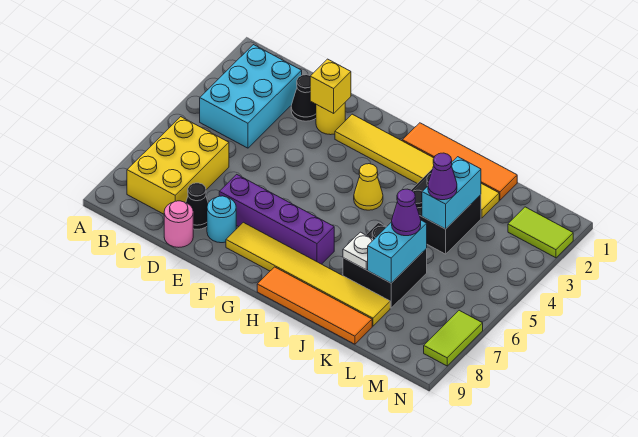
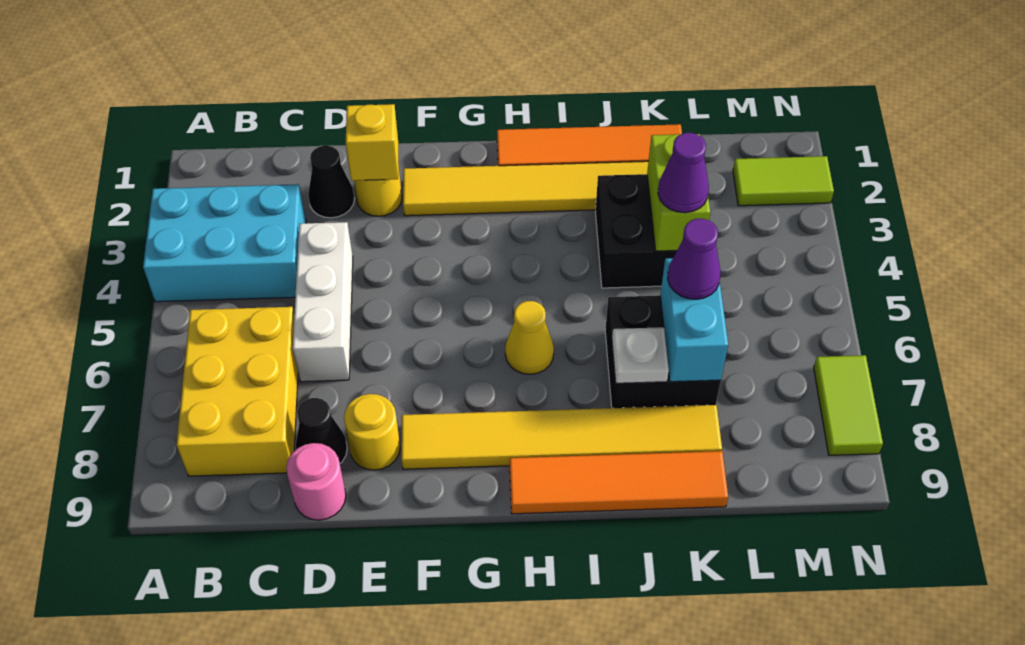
cyan brick B2:C4 level 1 -> cyan brick A3:C4 level 1
none -> white brick D4:D6 level 1
purple brick E7:H7 level 1 -> none
cyan round brick E8 level 1 -> yellow round brick E8 level 1
yellow cone H4 level 1 -> yellow cone H6 level 1
cyan brick K3:K4 level 2 -> lime brick K3:K4 level 2

